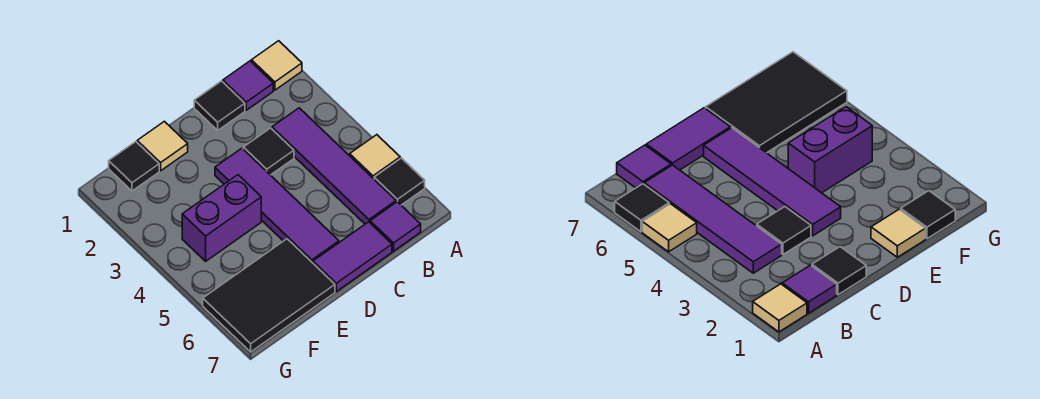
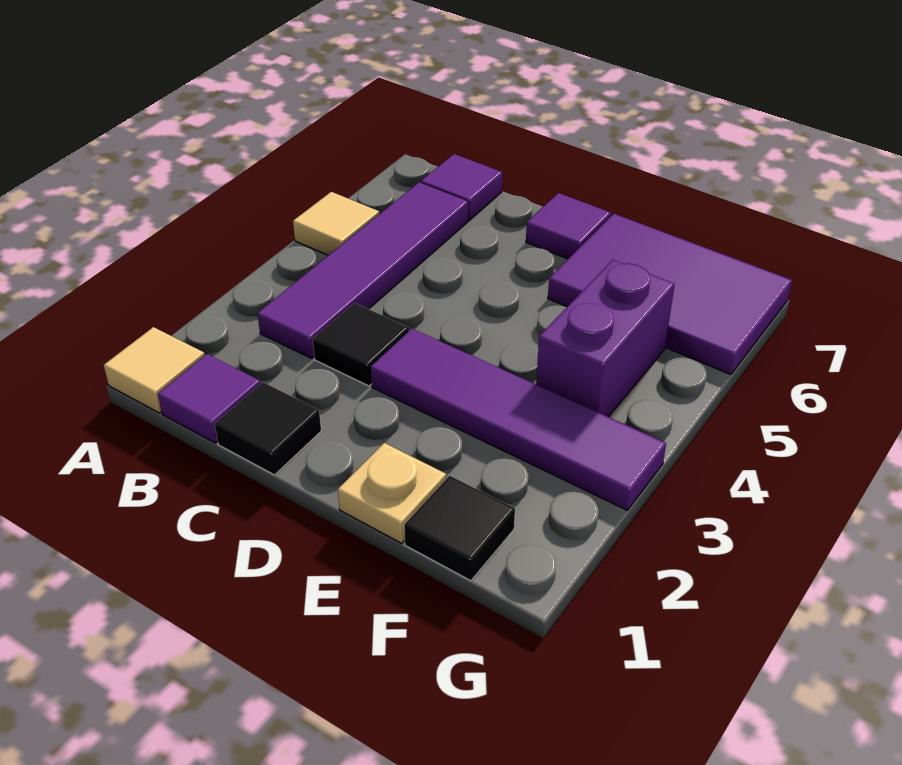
black tile A6 level 1 -> none
purple tile C7:D7 level 1 -> purple tile D7 level 1
purple tile D3:D6 level 1 -> purple tile D3:G3 level 1
tan tile E1 level 1 -> tan plate E1 level 1
purple brick E4:F4 level 1 -> purple brick F4:F5 level 1
black tile E6:G7 level 1 -> purple tile E6:G7 level 1

